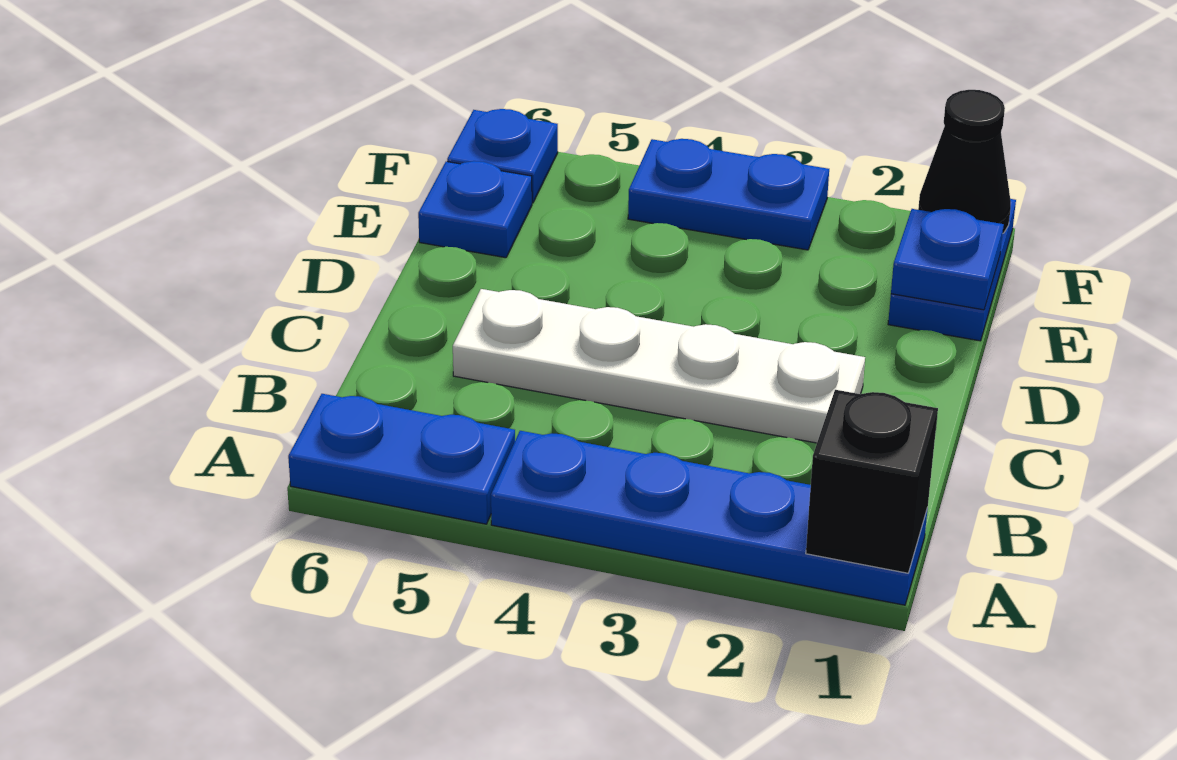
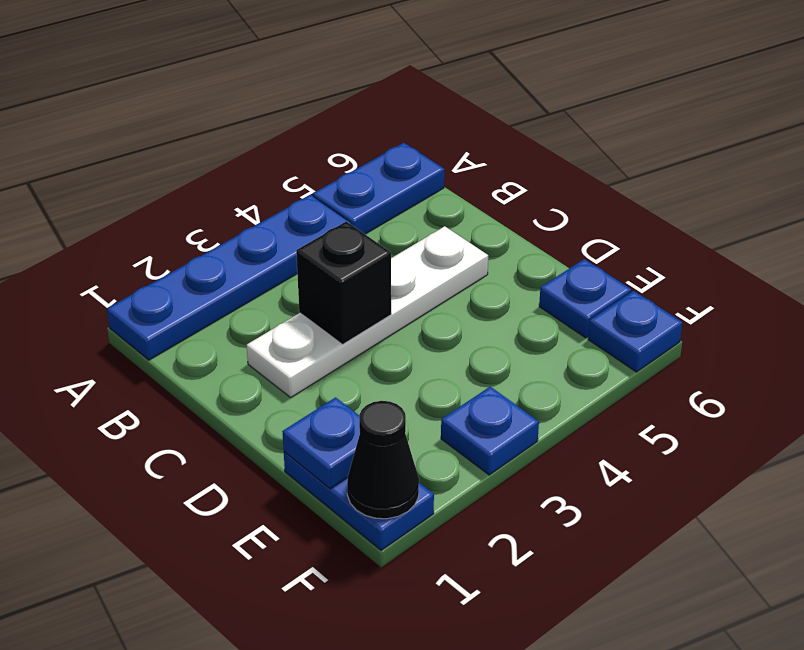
black brick A1 level 2 -> black brick C3 level 2
blue plate F3:F4 level 1 -> blue plate F3 level 1

